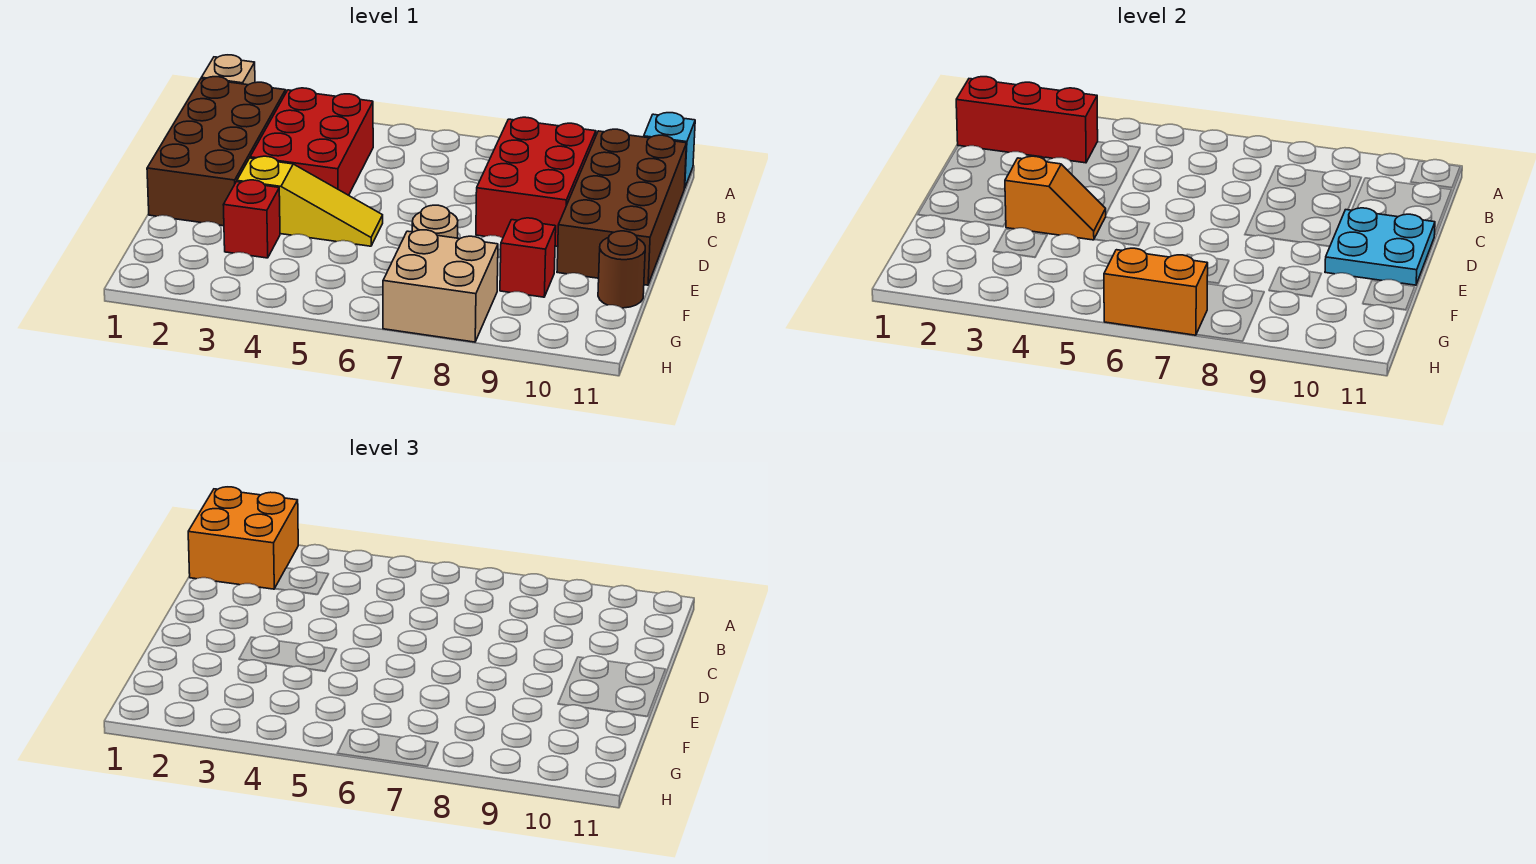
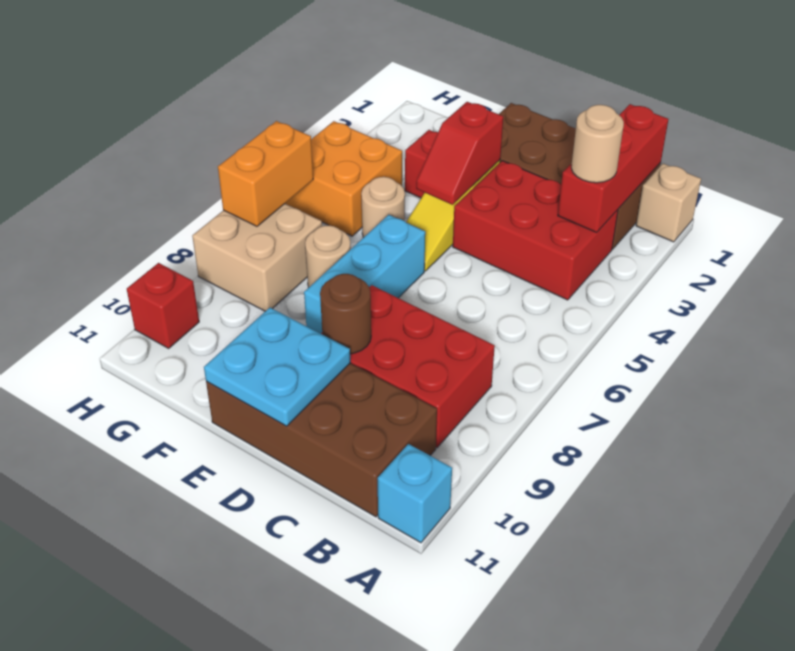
orange brick A1:B2 level 3 -> orange brick G4:H5 level 1
none -> tan round brick B3 level 3
orange slope E3:E4 level 2 top 3 -> red slope E3:E4 level 2 top 3
none -> cyan brick E6:E8 level 1
none -> tan round brick F5 level 1
red brick F9 level 1 -> red brick H10 level 1
brown round brick F11 level 1 -> brown round brick D9 level 2

